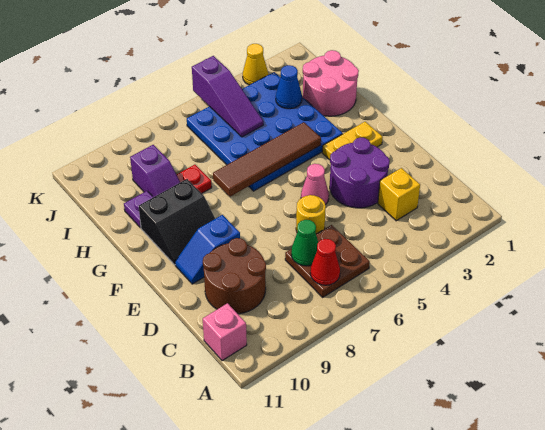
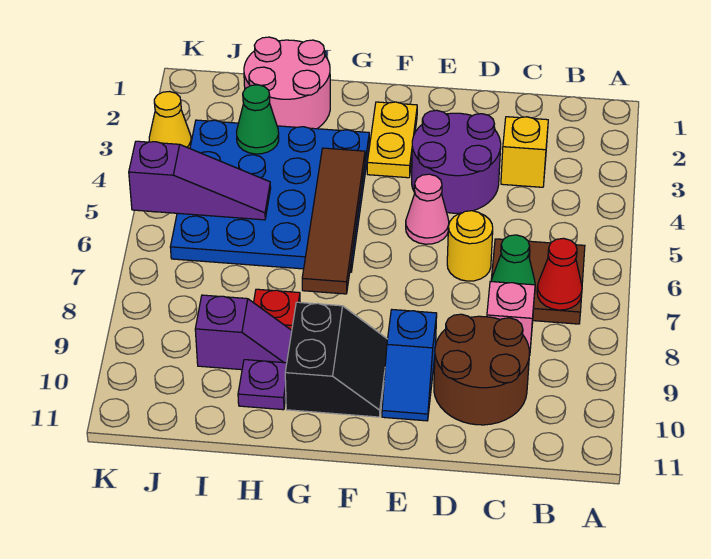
pink brick B11 level 1 -> pink brick C8 level 1
blue cone I3 level 2 -> green cone I3 level 2

